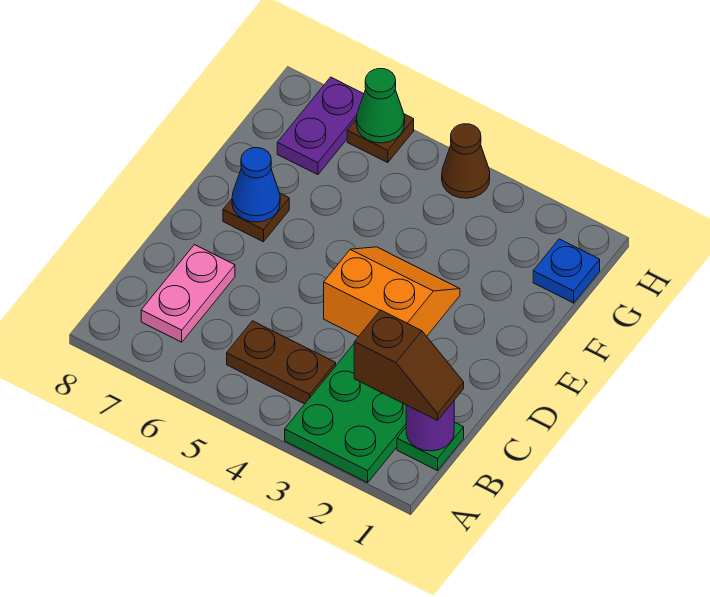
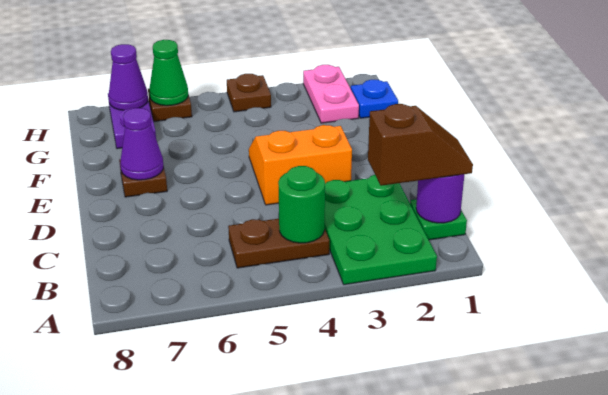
none -> green round brick B4 level 2
pink plate B7:C7 level 1 -> pink plate G2:H2 level 1
blue cone E7 level 2 -> purple cone E7 level 2
brown cone H4 level 1 -> brown plate H4 level 1
none -> purple cone H7 level 2

